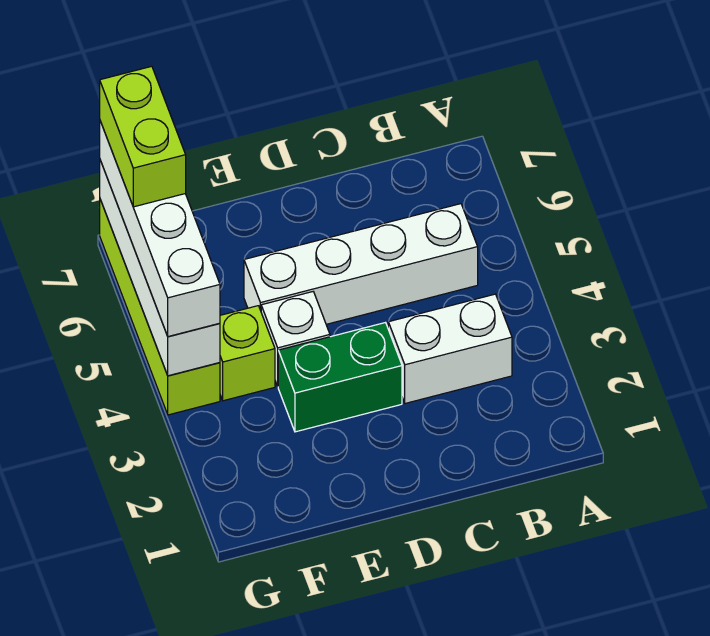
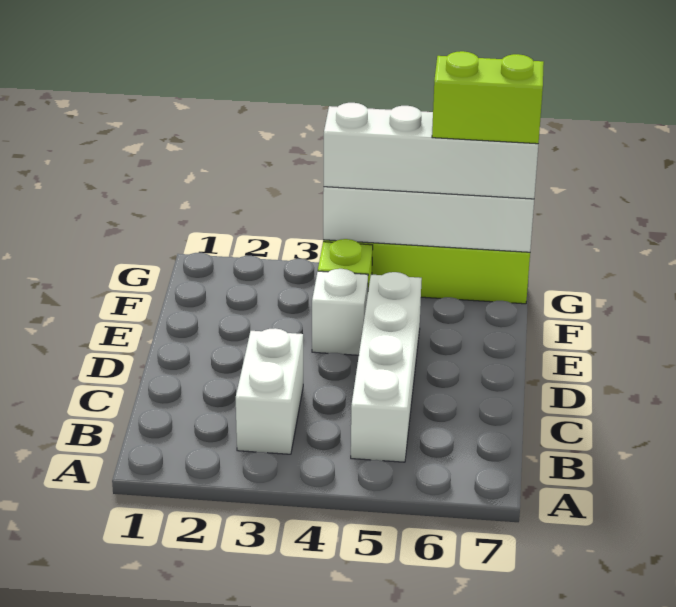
green brick D3:E3 level 1 -> none

